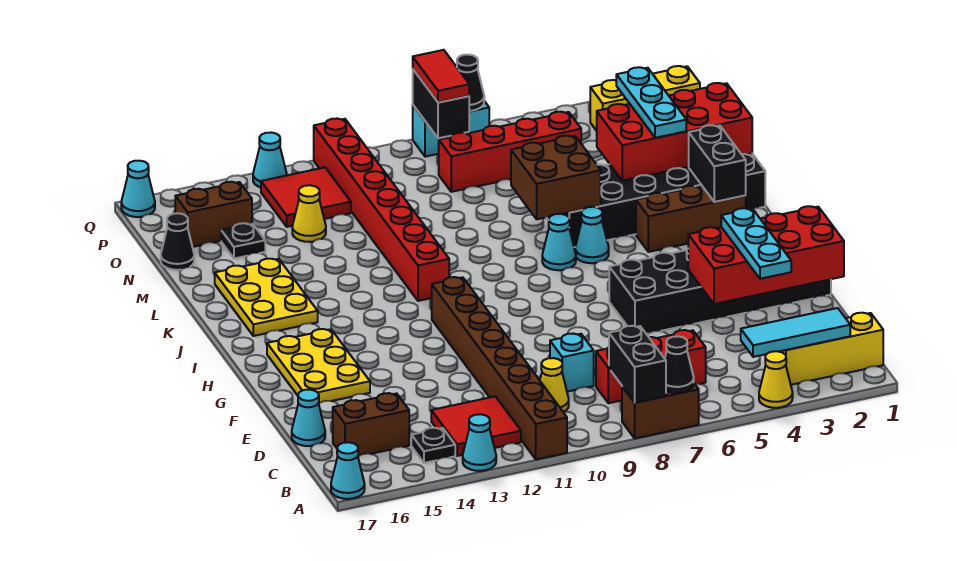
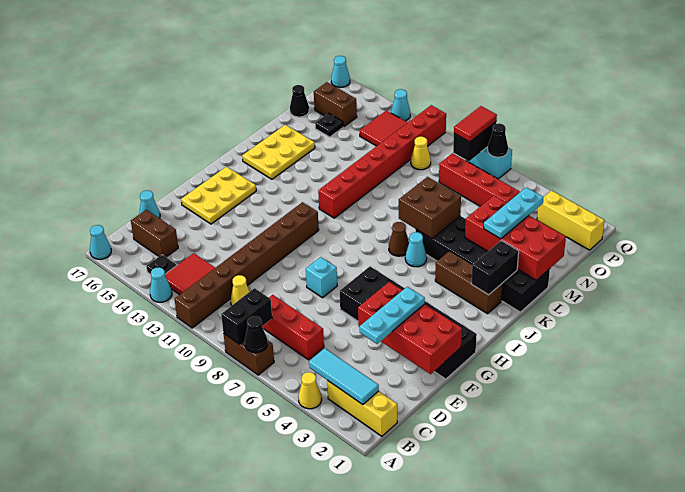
cyan brick D9 level 1 -> cyan brick F8 level 1
cyan cone J7 level 1 -> brown cone J7 level 1
yellow cone N13 level 1 -> yellow cone O10 level 1

